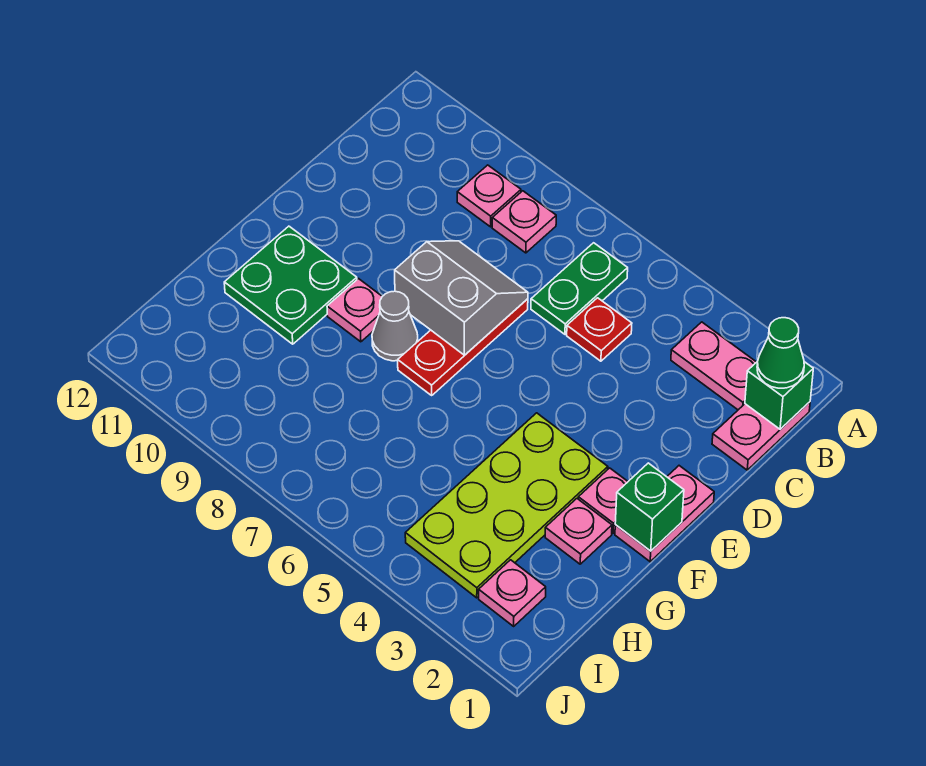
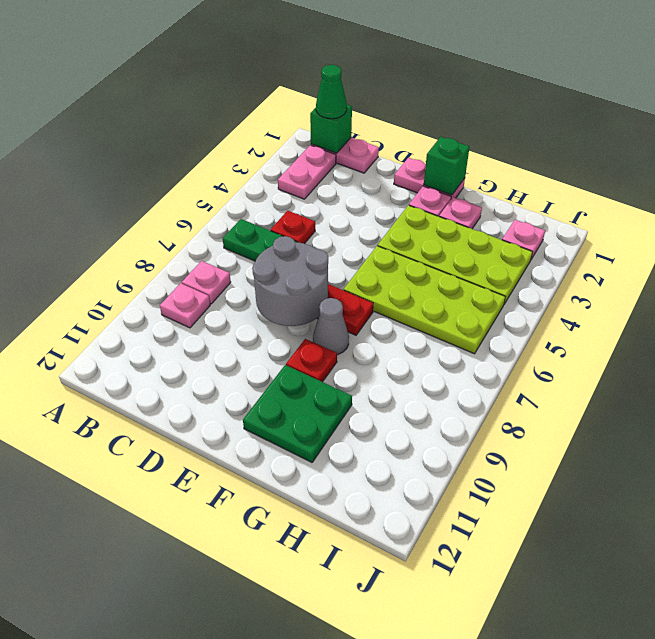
grey slope D7:E8 level 2 top E -> grey round brick D7:E8 level 2
none -> lime plate F5:I6 level 1
pink plate F9 level 1 -> red plate F9 level 1

